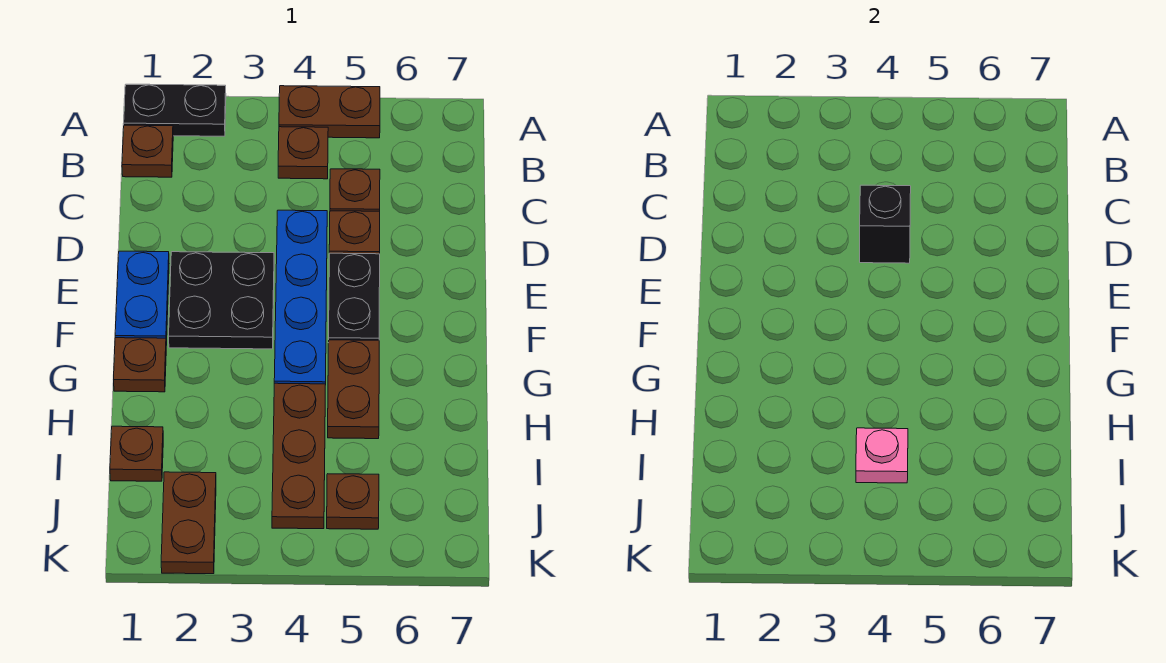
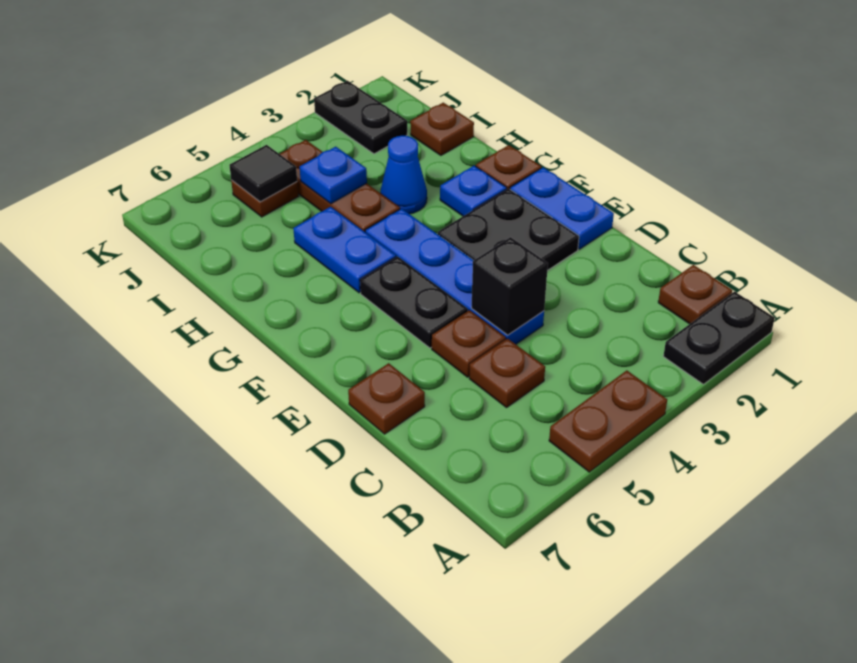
brown plate B4 level 1 -> brown plate D7 level 1
none -> blue plate G2 level 1
brown plate G5:H5 level 1 -> blue plate G5:H5 level 1
none -> blue cone H3 level 1
pink plate I4 level 2 -> blue plate I4 level 2
brown plate J2:K2 level 1 -> black plate J2:K2 level 1
none -> black tile J5 level 2

